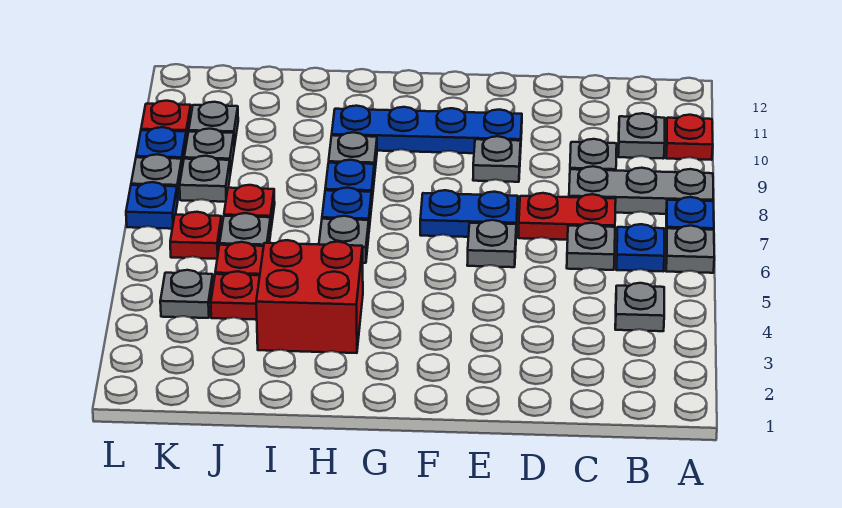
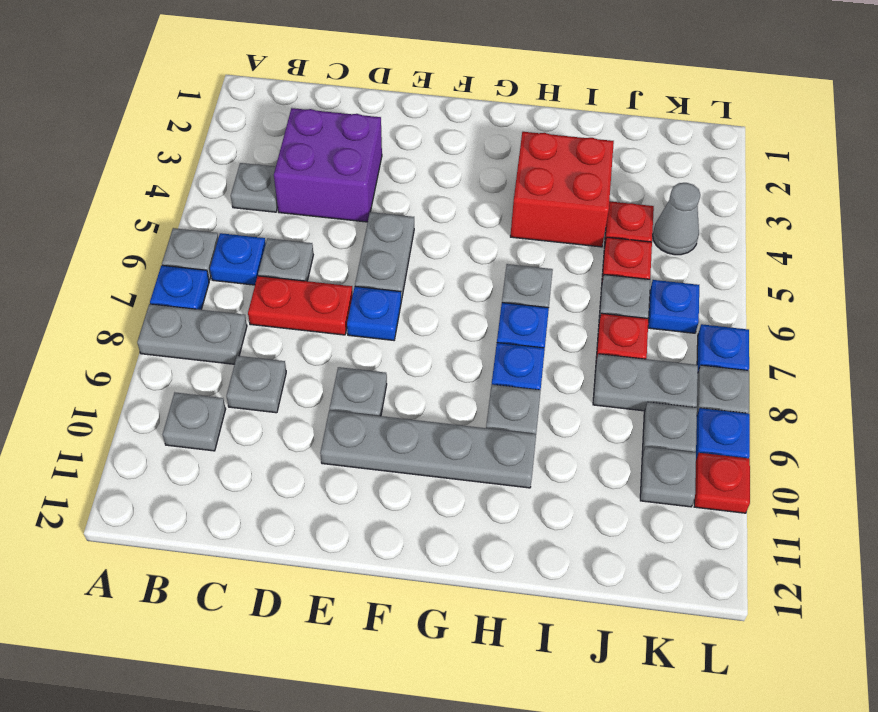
grey plate A8:C8 level 1 -> grey plate A8:B8 level 1
red plate A10 level 1 -> none
none -> purple brick C3:D4 level 1
grey plate E6 level 1 -> grey plate E5:E6 level 1
blue plate E7:F7 level 1 -> blue plate E7 level 1
blue plate E10:H10 level 1 -> grey plate E10:H10 level 1
grey plate K4 level 1 -> grey cone K4 level 1
red plate K6 level 1 -> blue plate K6 level 1
grey plate K8 level 1 -> grey plate J8:K8 level 1

